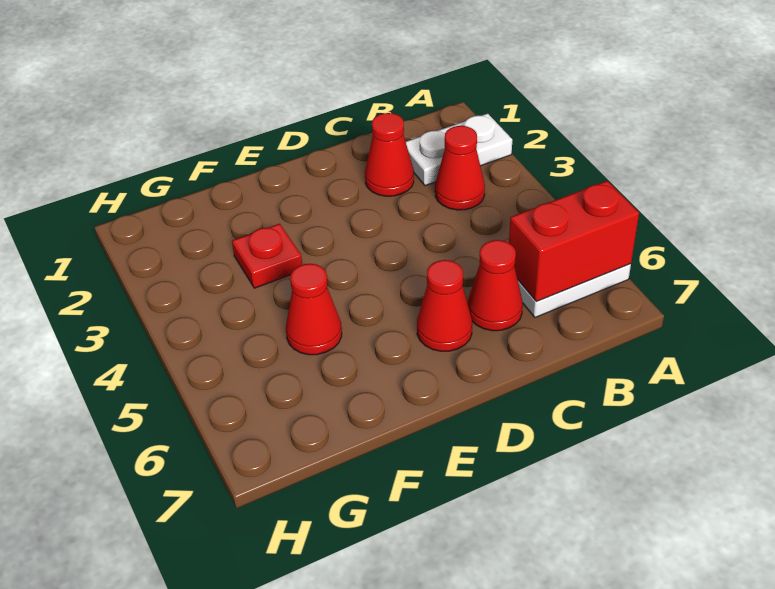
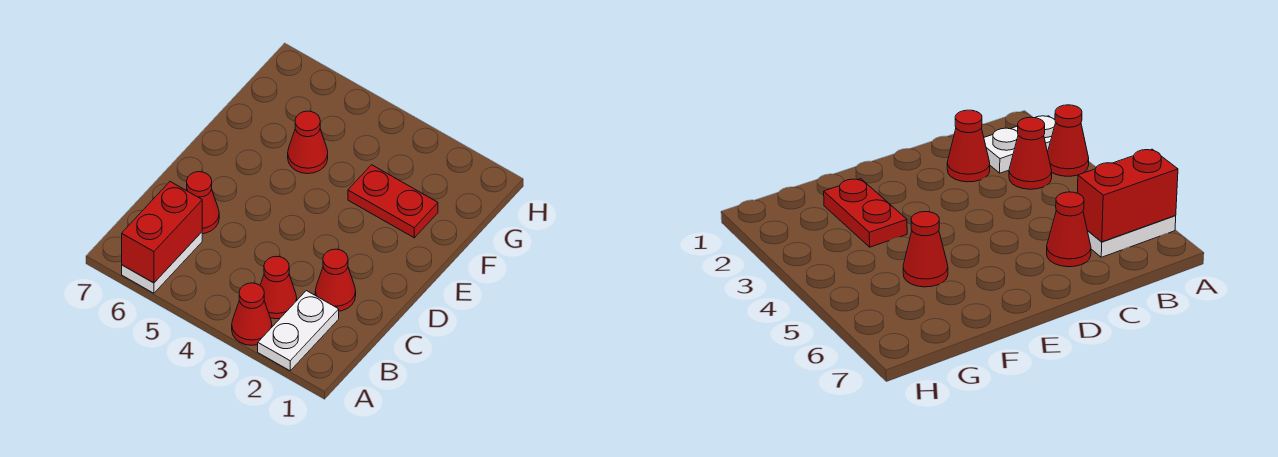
red cone D6 level 1 -> red cone A3 level 1
red plate F3 level 1 -> red plate F2:F3 level 1

